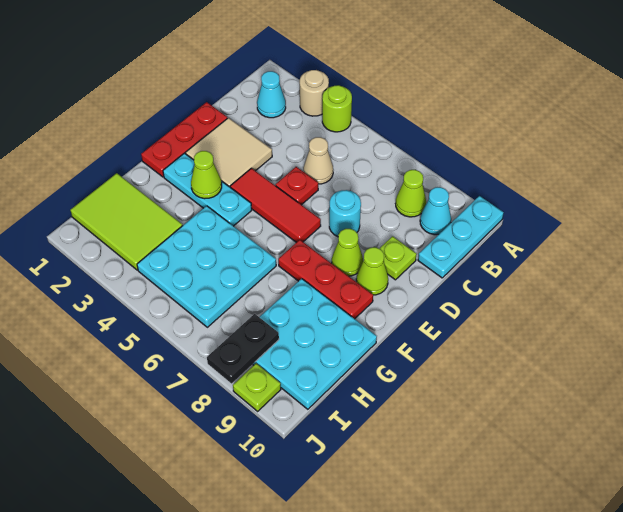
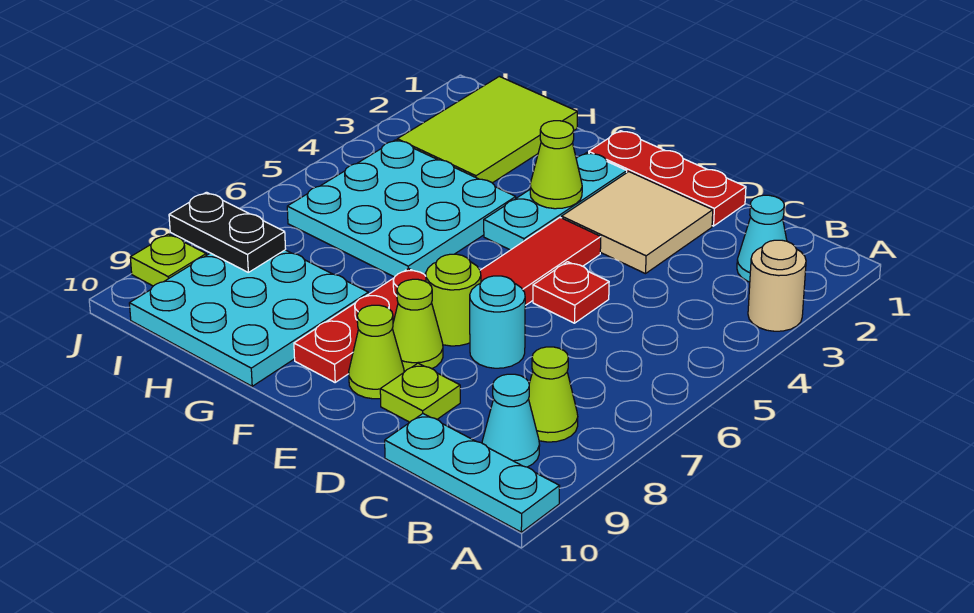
lime round brick A4 level 1 -> lime round brick E7 level 1
tan cone C5 level 1 -> none

